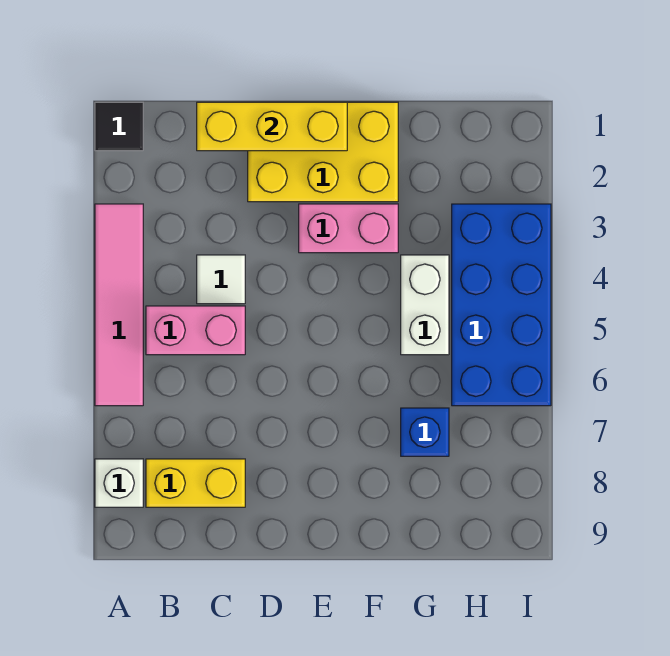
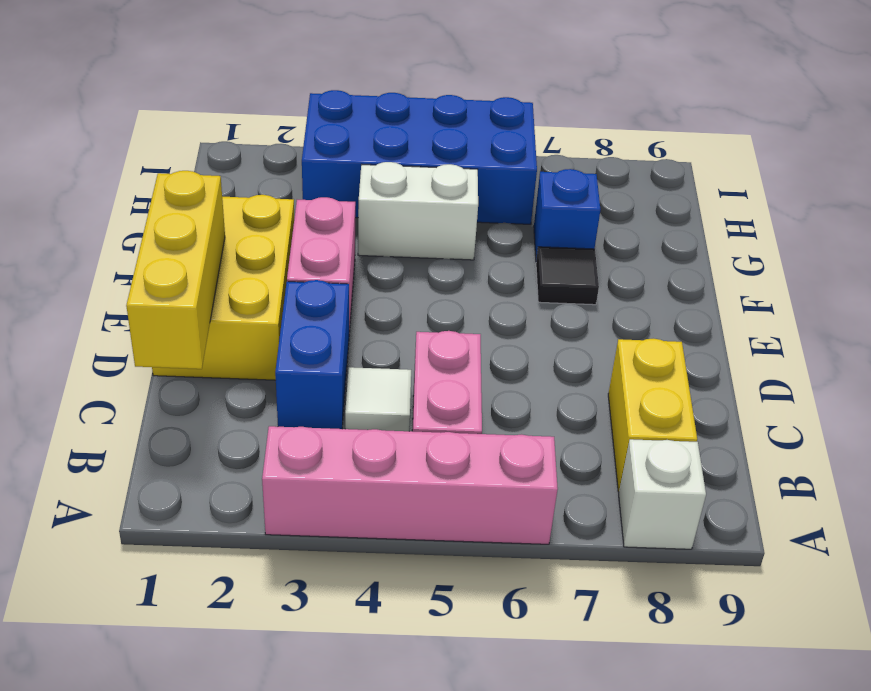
black tile A1 level 1 -> black tile F7 level 1
pink tile A3:A6 level 1 -> pink brick A3:A6 level 1
none -> blue brick C3:D3 level 1

